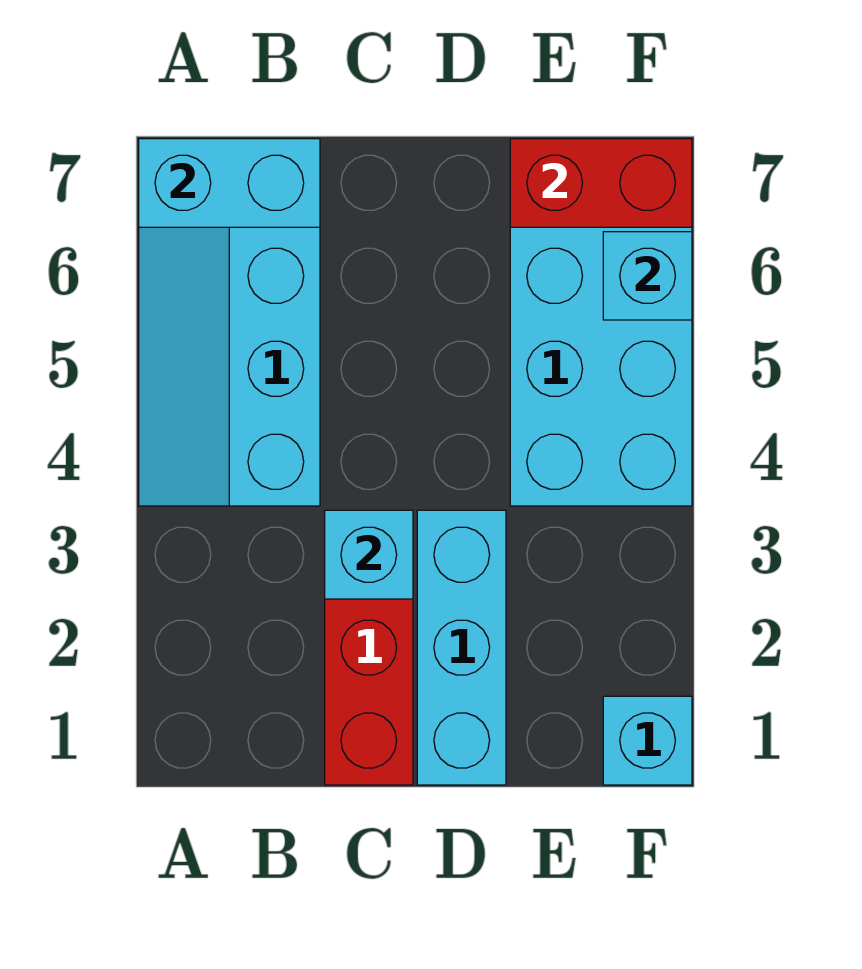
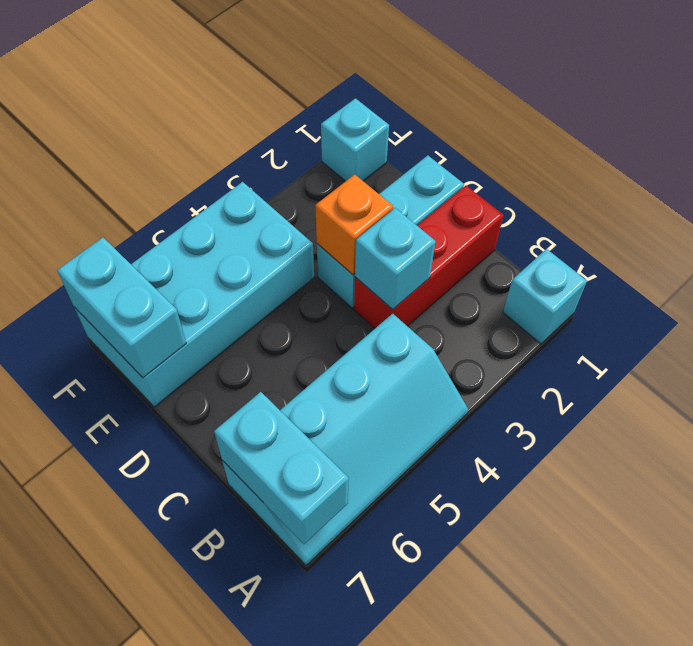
none -> orange brick D3 level 2
red brick E7:F7 level 2 -> cyan brick E7:F7 level 2
cyan brick F6 level 2 -> cyan brick A1 level 1

